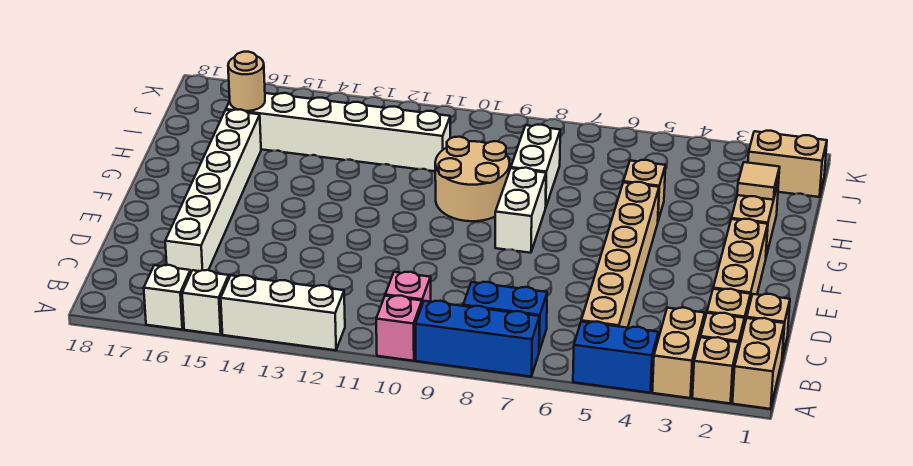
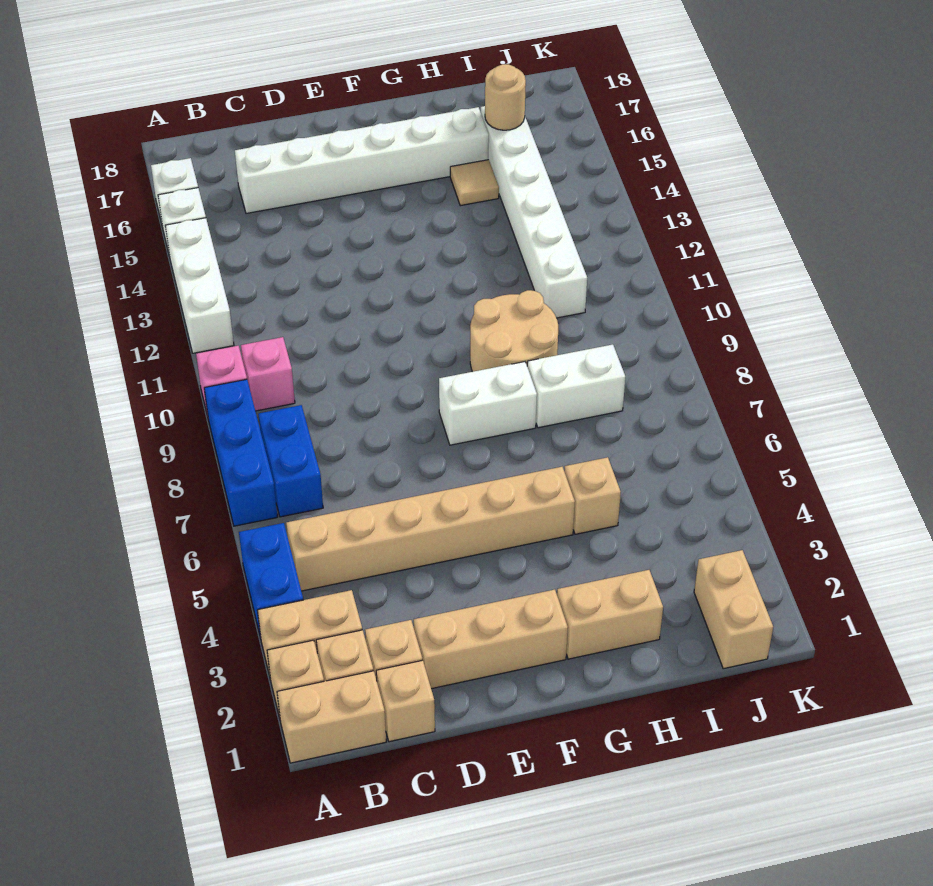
tan tile H2 level 2 -> tan tile H15 level 1

